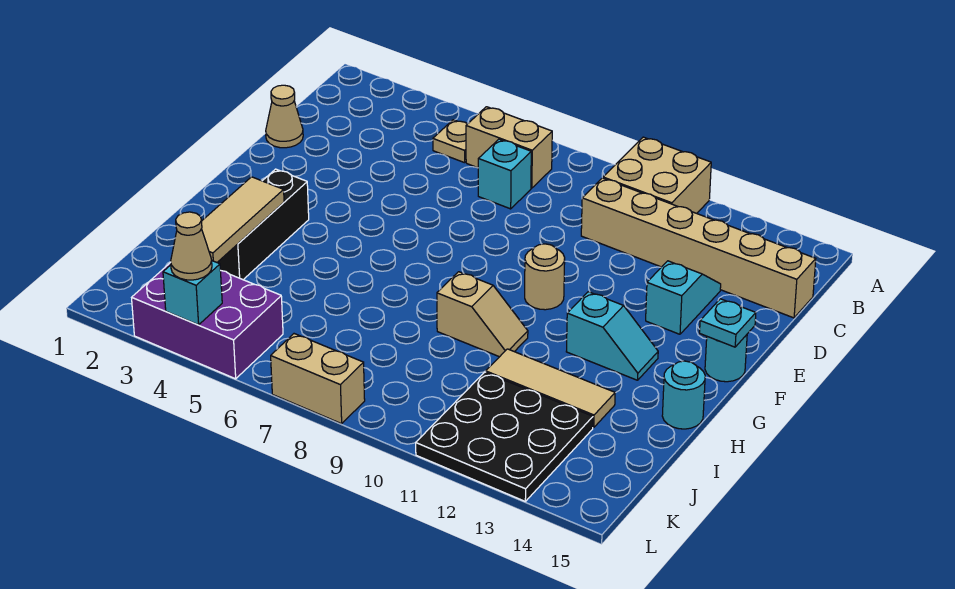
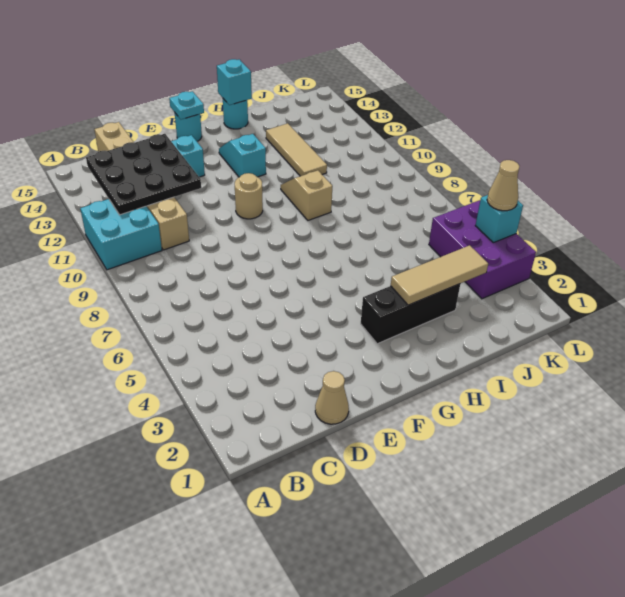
tan brick A10:B11 level 1 -> cyan brick A10:B11 level 1
tan plate B5 level 1 -> none
tan brick B6:B7 level 1 -> none
cyan brick C7 level 1 -> cyan brick H15 level 2
black plate J11:L13 level 1 -> black plate B11:D13 level 2
tan brick L7:L8 level 1 -> none

